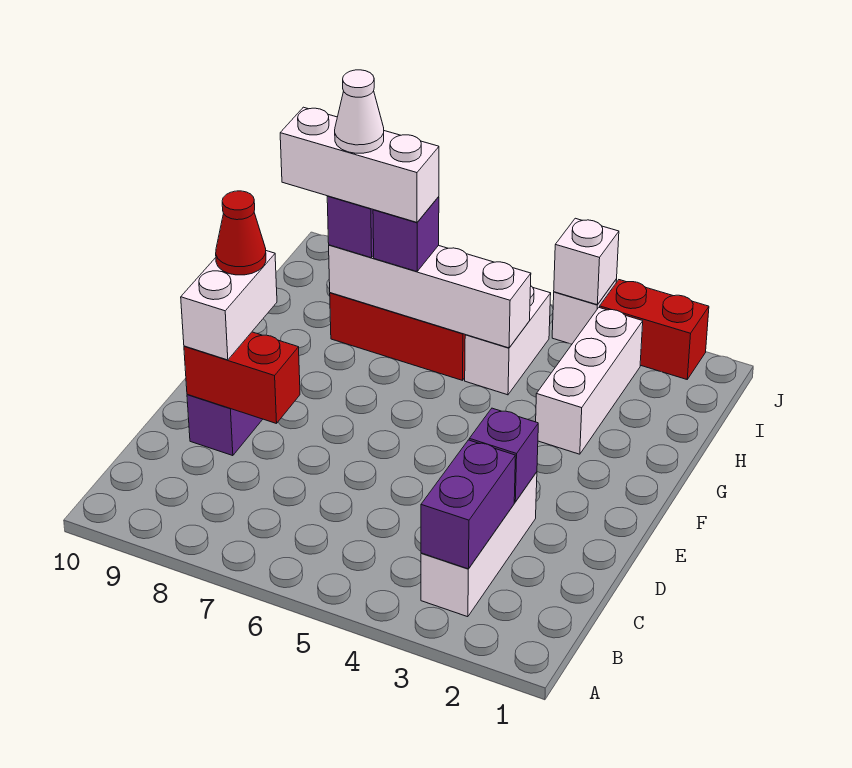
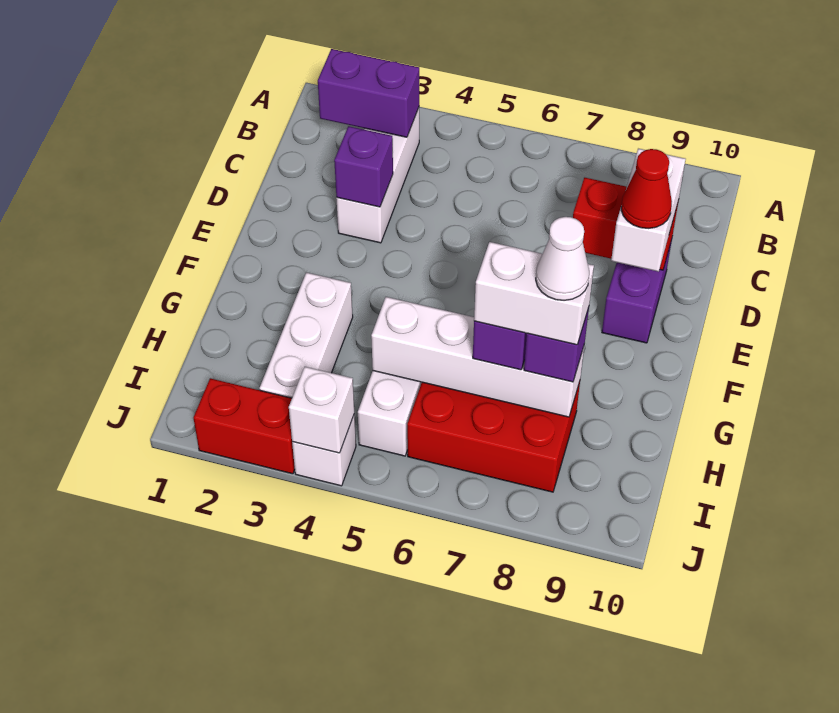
purple brick B3:C3 level 2 -> purple brick B2:B3 level 2
white brick H7:H9 level 4 -> white brick H7:H8 level 4

